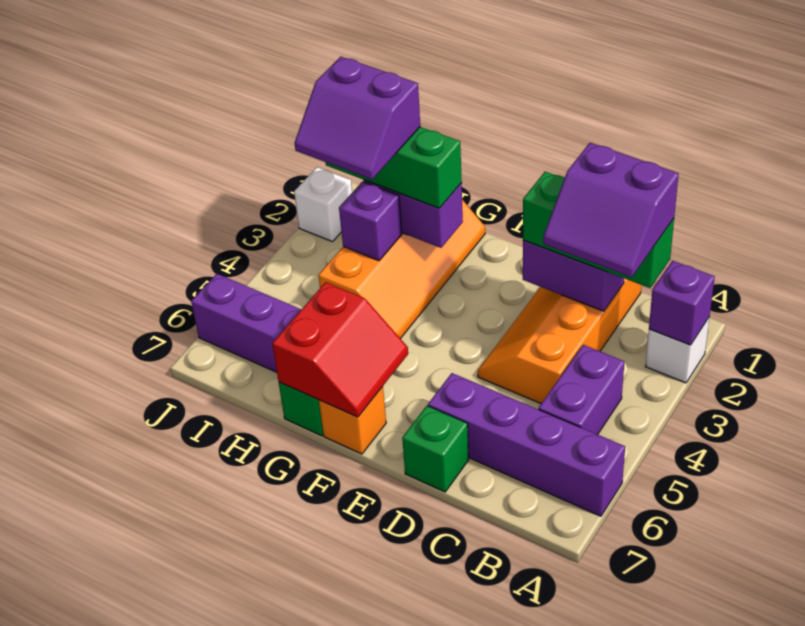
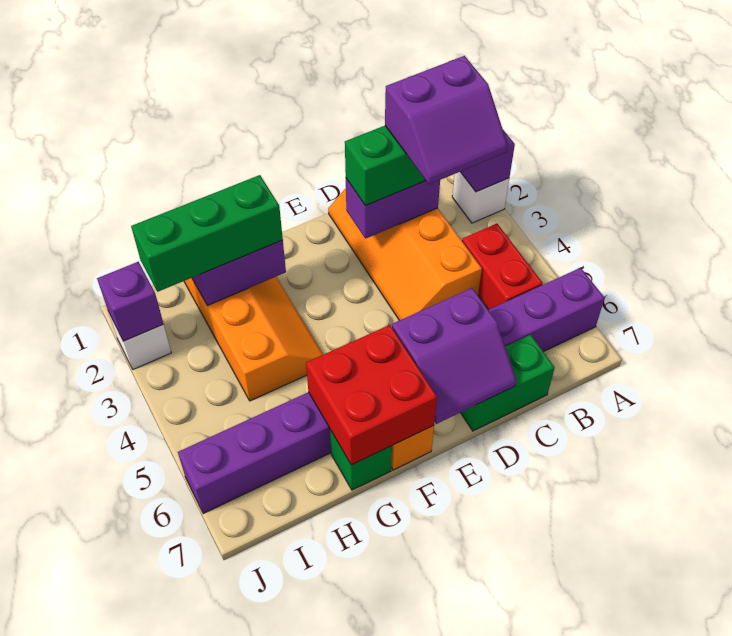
purple brick B4:B5 level 1 -> red brick B4:B5 level 1
green brick D7 level 1 -> green brick C7:D7 level 1
red slope F6:G7 level 2 top G -> red brick F6:G7 level 2
purple slope H2:I3 level 4 top 2 -> purple slope D6:E7 level 2 top 6
purple brick H3 level 2 -> purple brick J2 level 2

